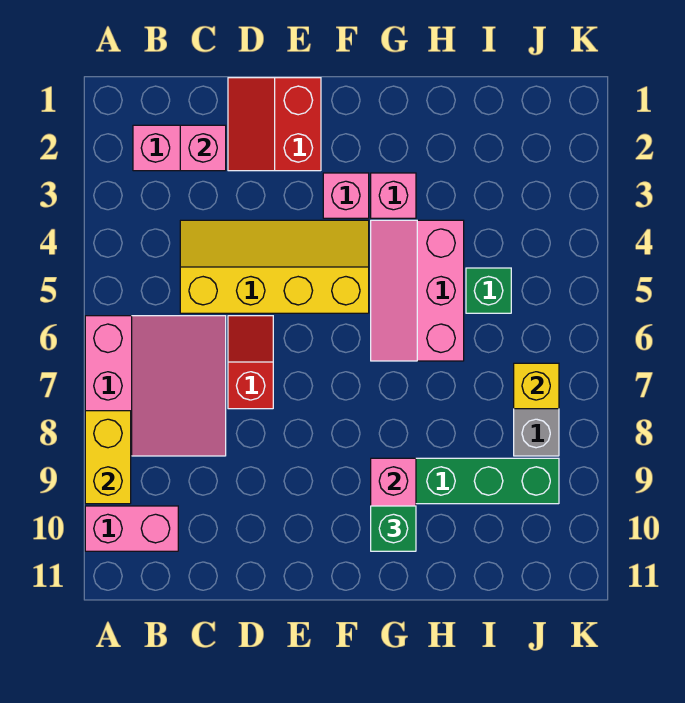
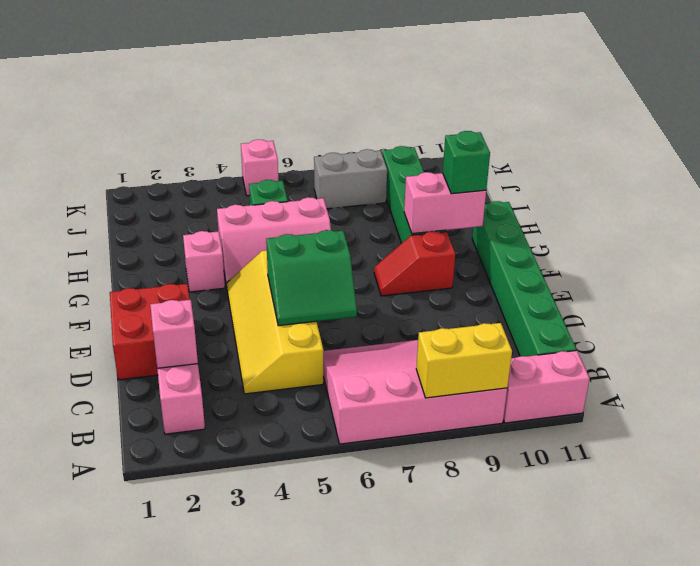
pink slope A6:C8 level 1 top A -> pink slope A6:C9 level 1 top A
pink brick A10:B10 level 1 -> pink brick A10:A11 level 1
none -> green brick B11:G11 level 1
red slope D1:E2 level 1 top E -> red brick D1:E2 level 1
none -> green slope D5:E6 level 2 top E
red slope D6:D7 level 1 top 7 -> red slope F8:F9 level 1 top 9
pink brick F3 level 1 -> pink brick K5 level 1
yellow brick J7 level 2 -> none

